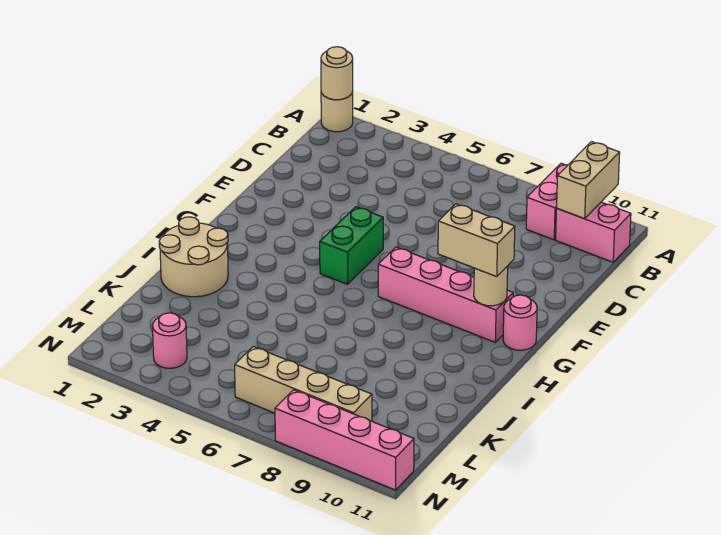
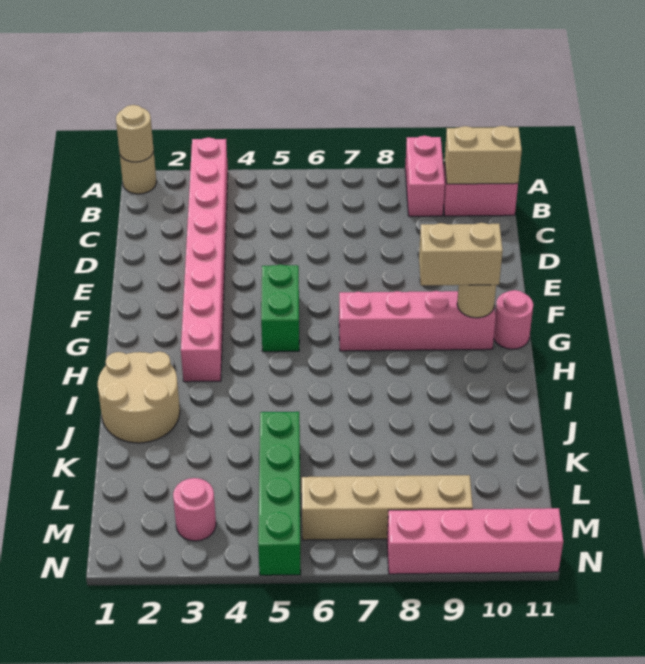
none -> pink brick A3:H3 level 1
tan brick A10:B10 level 2 -> tan brick B10:B11 level 2
none -> green brick K5:N5 level 1

